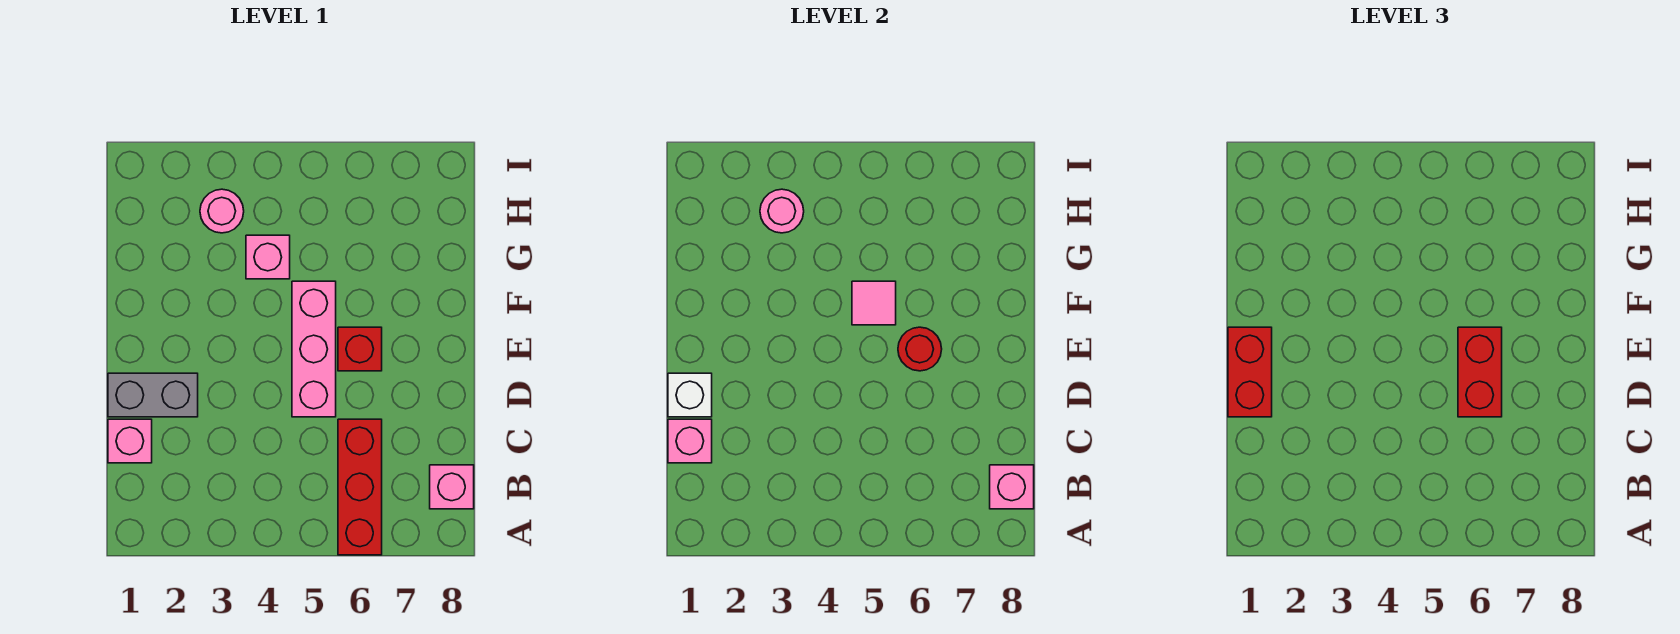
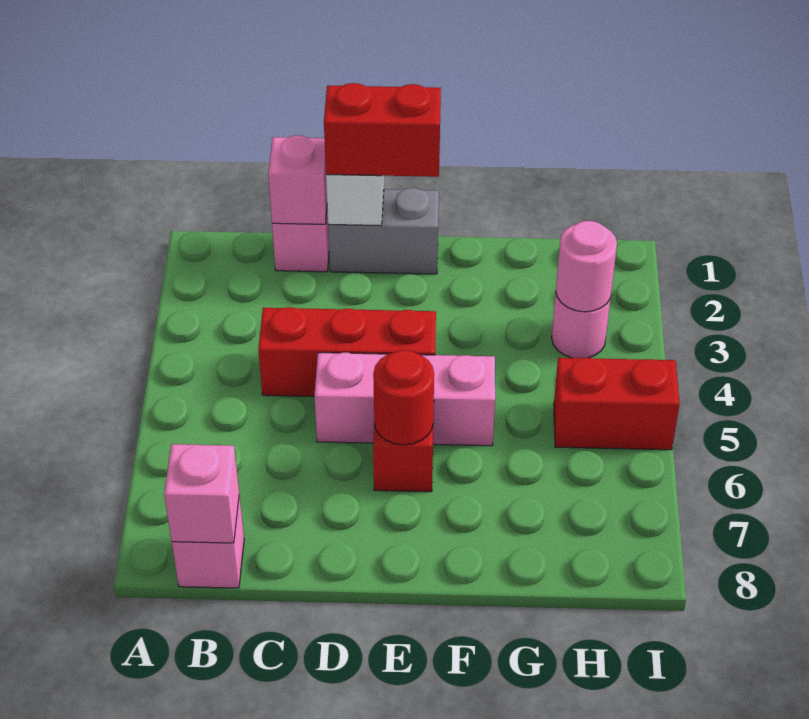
red brick A6:C6 level 1 -> red brick C4:E4 level 1
grey brick D1:D2 level 1 -> grey brick D1:E1 level 1
red brick D6:E6 level 3 -> red brick H5:I5 level 1
pink tile F5 level 2 -> none
pink brick G4 level 1 -> none

